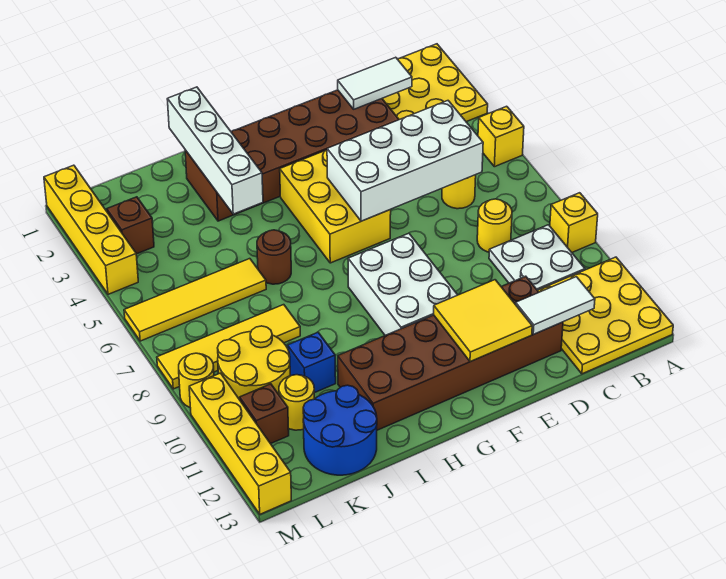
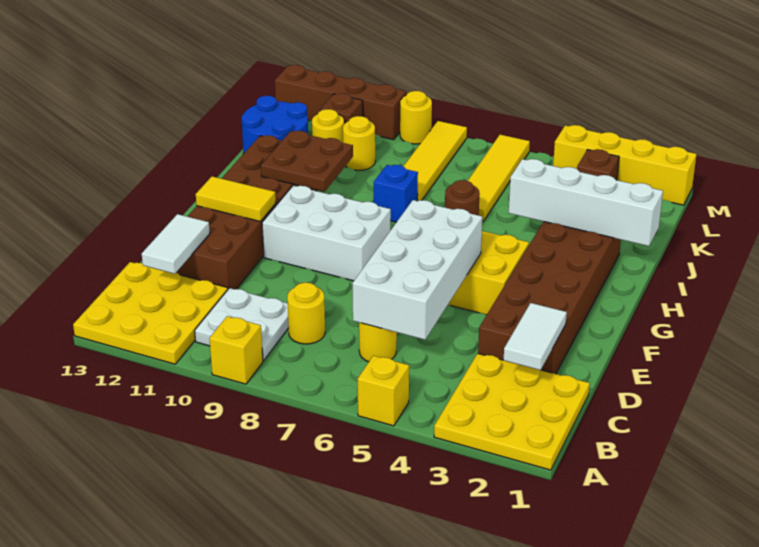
yellow tile E11:F12 level 2 -> yellow tile F11:F12 level 2
none -> brown plate H10:I11 level 2
blue brick J10 level 1 -> blue brick I8 level 1
yellow round brick K9:L10 level 1 -> yellow round brick K10 level 1
yellow brick M10:M13 level 1 -> brown brick M10:M13 level 1

